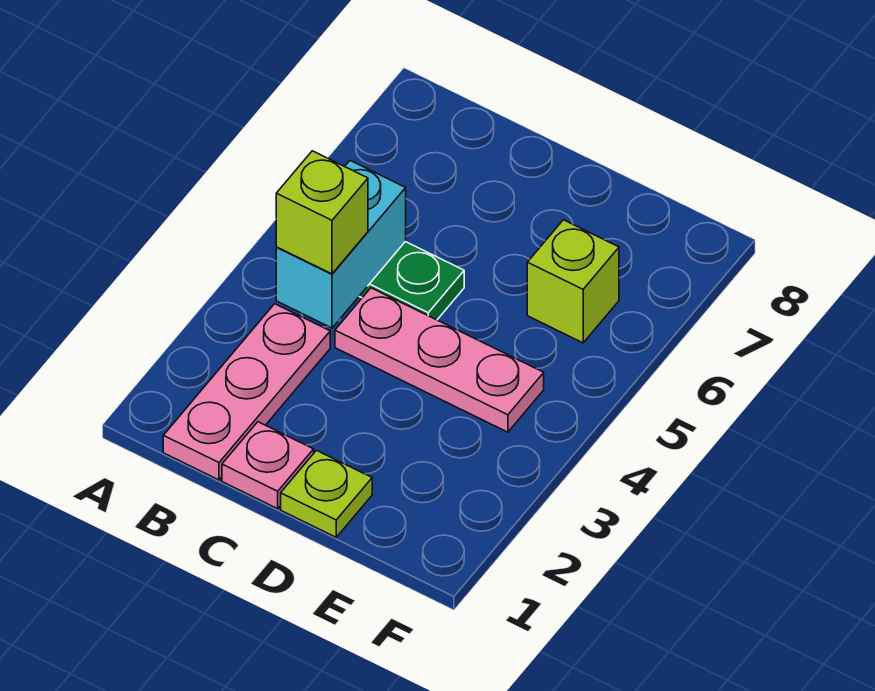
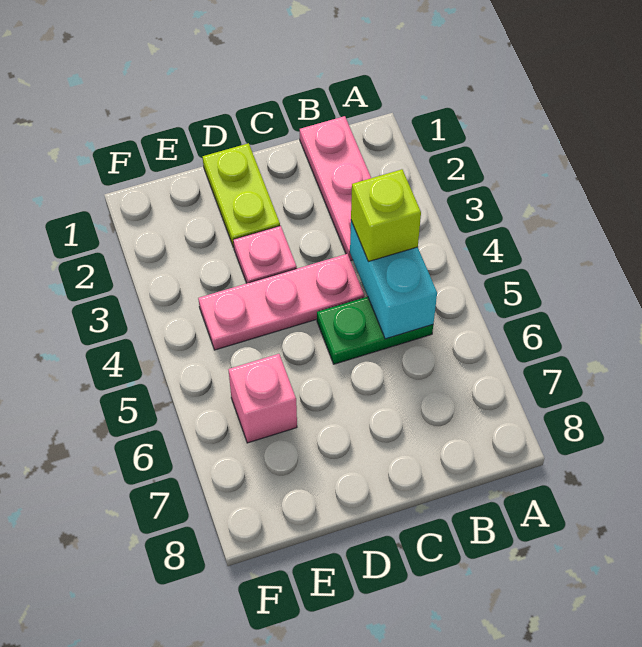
pink plate C1 level 1 -> pink plate D3 level 1
lime plate D1 level 1 -> lime plate D1:D2 level 1
lime brick E6 level 1 -> pink brick E6 level 1

